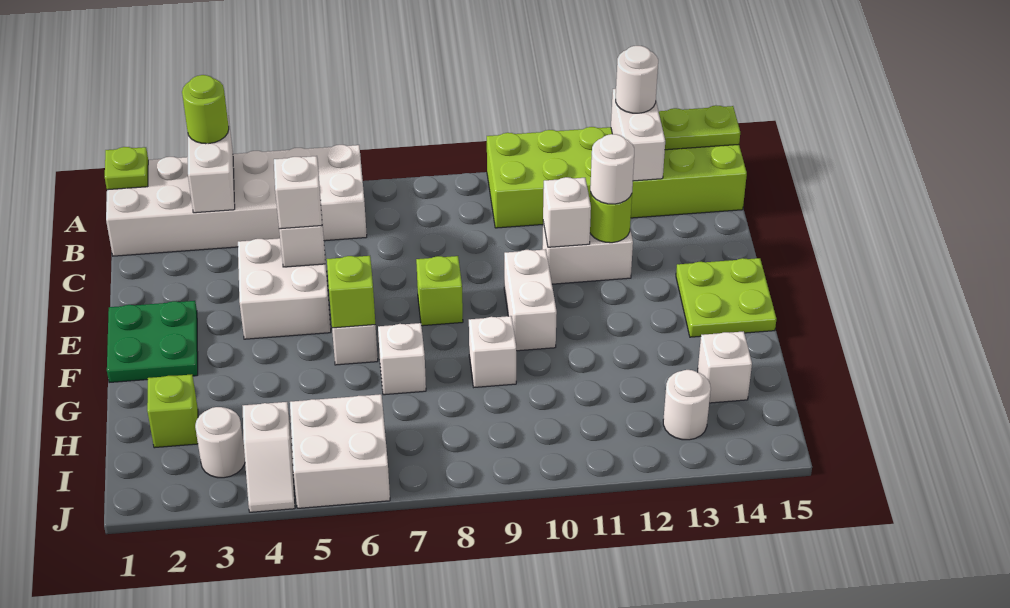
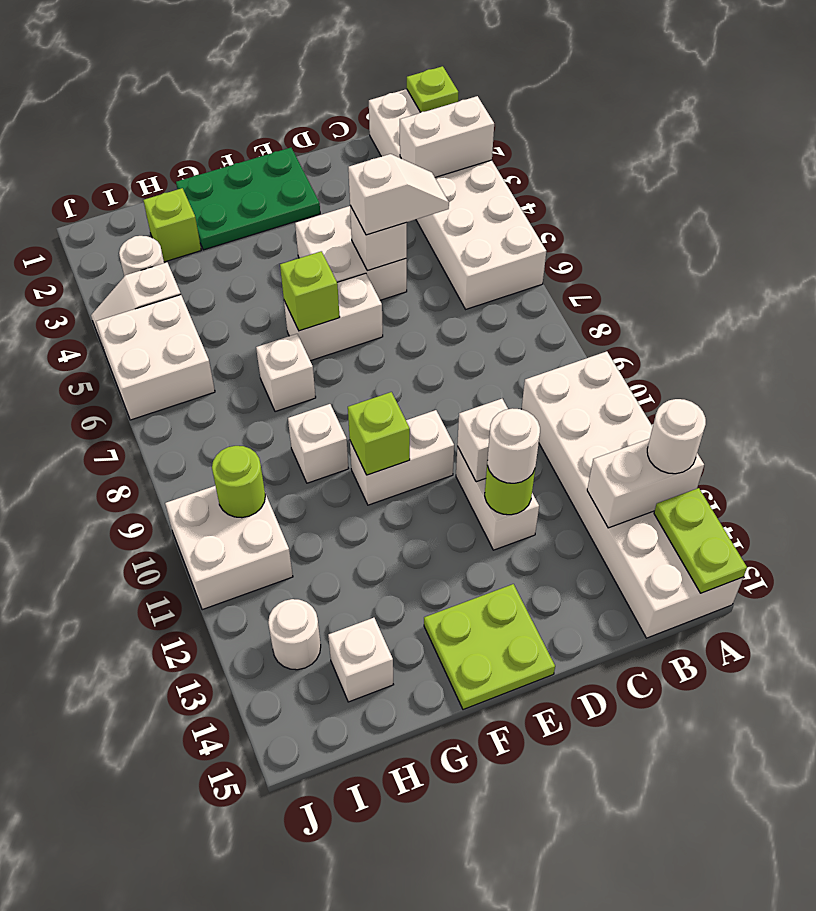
lime round brick A3 level 3 -> lime round brick I10 level 2
lime brick A10:B15 level 1 -> white brick A10:B15 level 1
green plate E1:F2 level 1 -> green plate E1:G2 level 1
lime brick E8 level 1 -> lime brick F10 level 2
none -> white brick I10:J11 level 1

